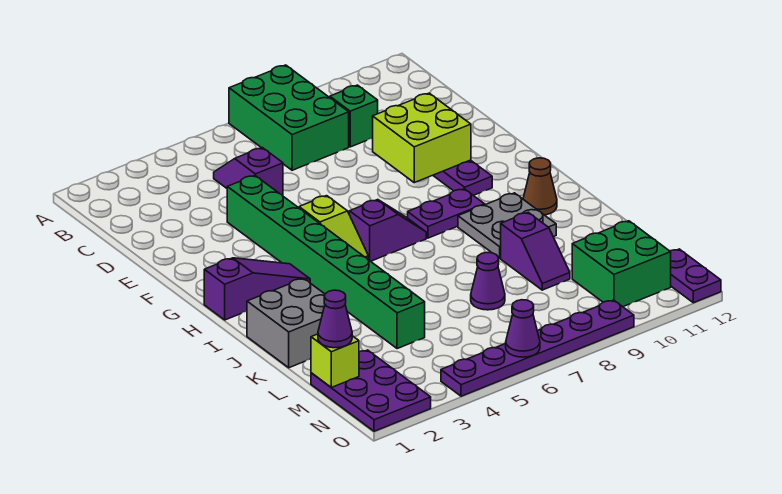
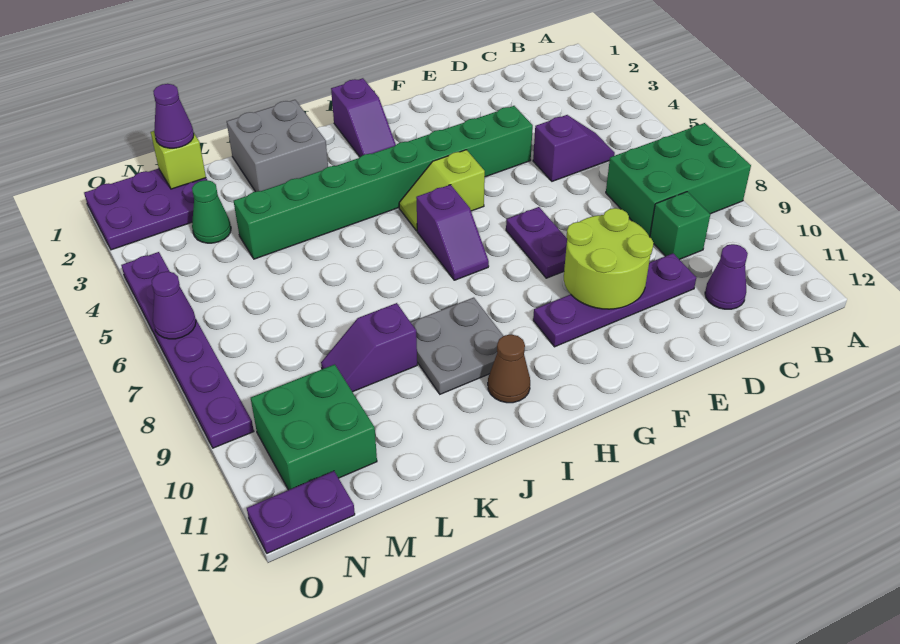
lime brick E9:F10 level 2 -> lime round brick E9:F10 level 2
purple slope H1:H3 level 1 top 1 -> purple slope H1:H2 level 1 top 1
purple plate H8:H9 level 1 -> purple plate F7:F8 level 1
purple cone L7 level 1 -> purple cone C11 level 1
none -> green cone M3 level 1

